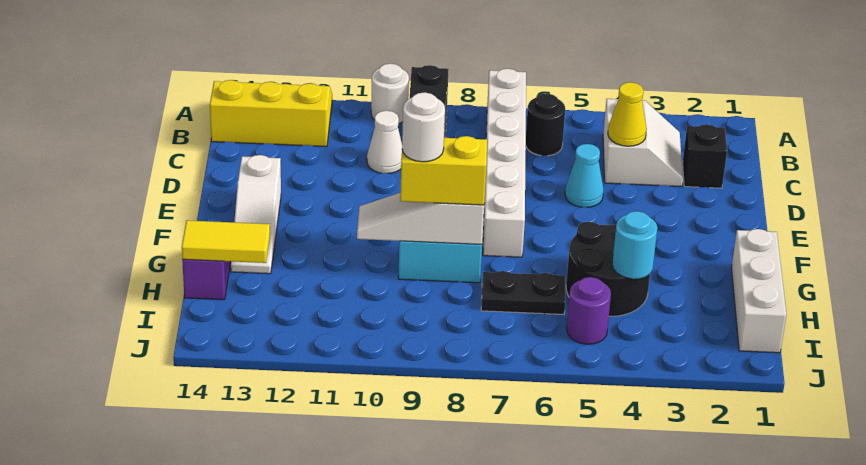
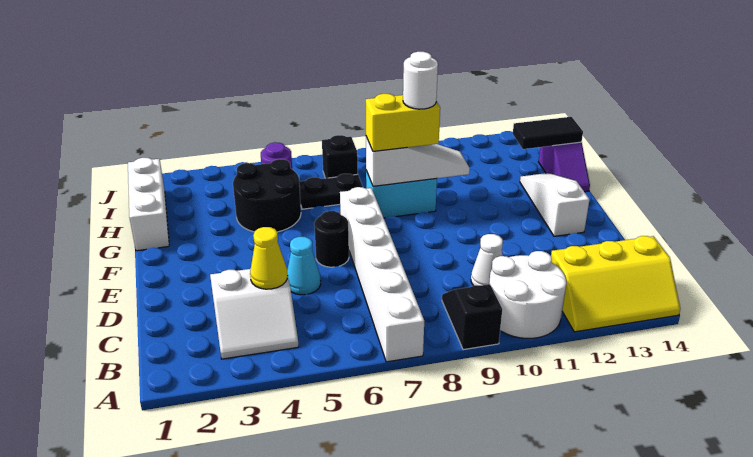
white round brick A10 level 1 -> white round brick A10:B11 level 1
white slope B3:C4 level 1 top 4 -> white slope B3:C4 level 1 top C
black round brick B6 level 1 -> black round brick E6 level 1
black brick C2 level 1 -> black brick I7 level 1
cyan round brick H4 level 2 -> none
yellow tile H13:H14 level 2 -> black tile H13:H14 level 2

